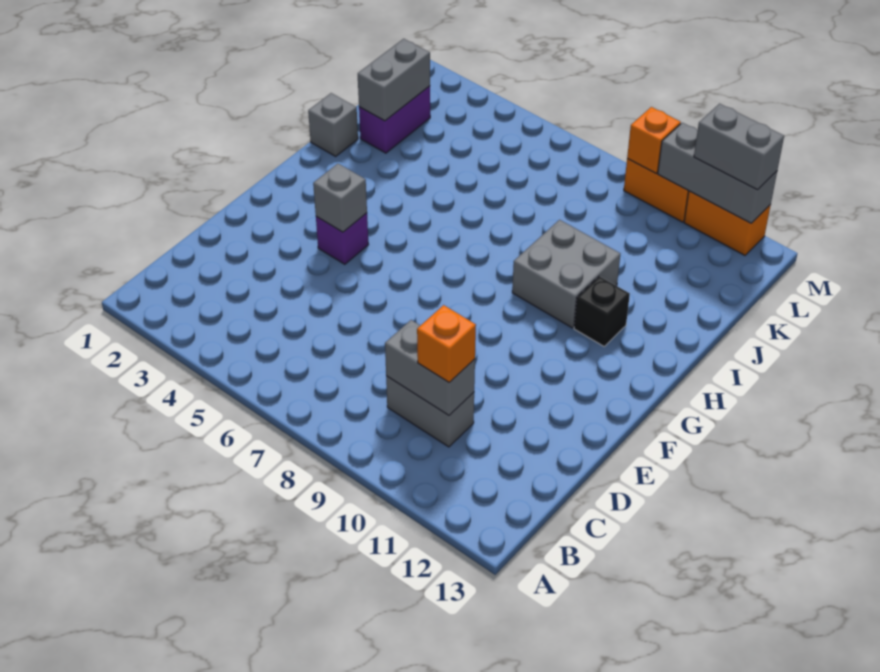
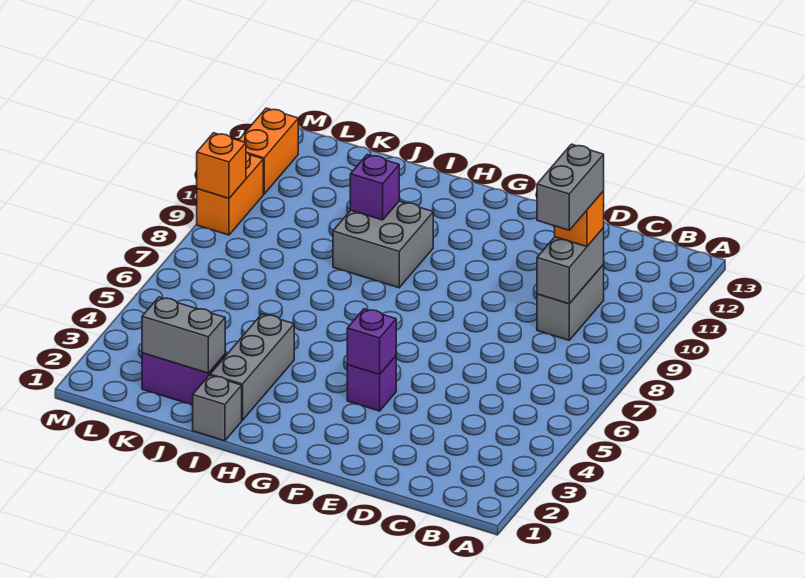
grey brick F4 level 2 -> purple brick F4 level 2
black brick H11 level 1 -> none
none -> purple brick I10 level 2
grey brick M10:M12 level 2 -> grey brick I2:I4 level 1
grey brick M11:M12 level 3 -> grey brick C9:C10 level 4

